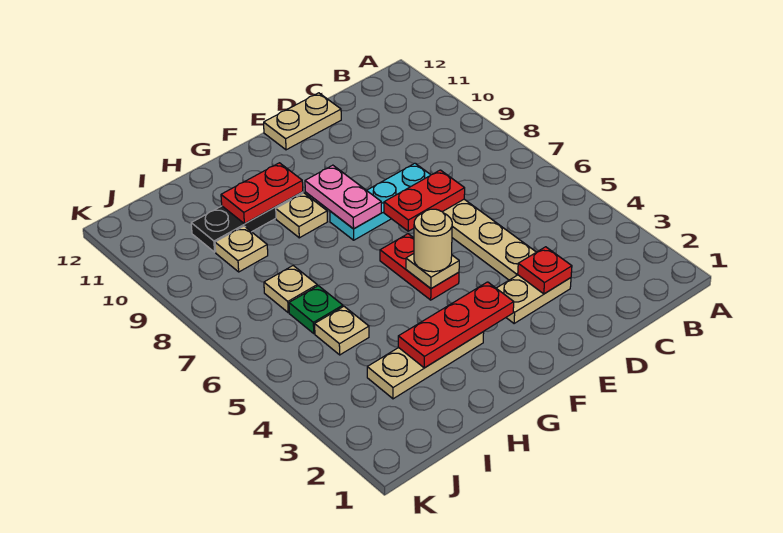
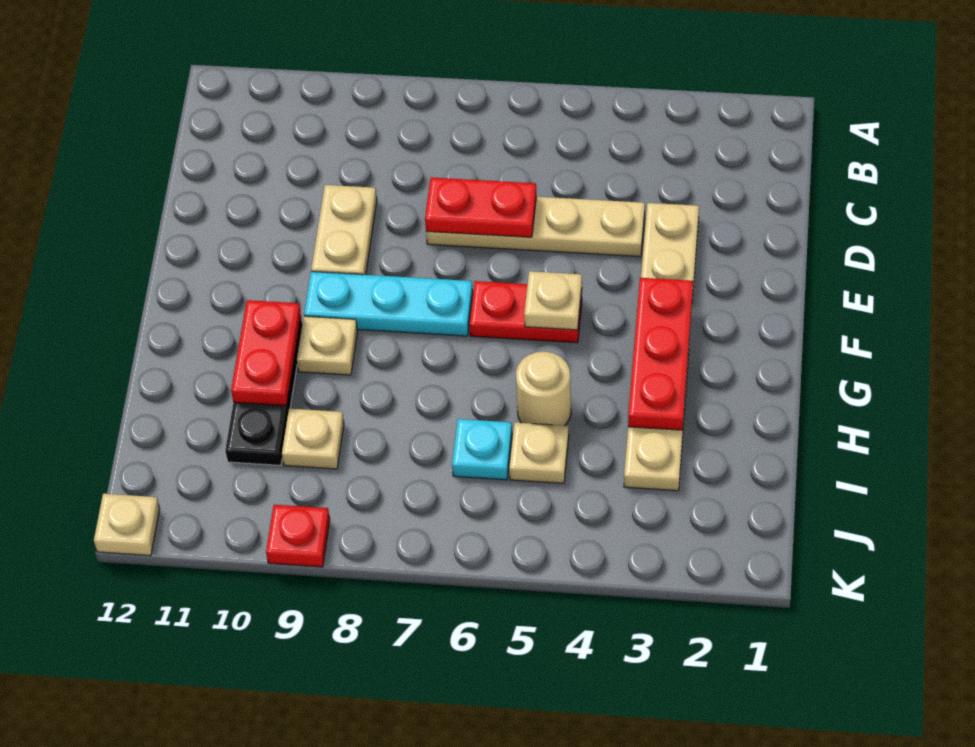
red plate D3 level 2 -> red plate K9 level 1
red plate D7:E7 level 2 -> red plate D6:D7 level 2
cyan plate D8:F8 level 1 -> cyan plate F7:F9 level 1
tan plate D12:E12 level 1 -> tan plate D9:E9 level 1
tan round brick F5 level 3 -> tan round brick H5 level 1
pink plate F8:F9 level 2 -> none
green plate I6 level 1 -> cyan plate I6 level 1
tan plate I7 level 1 -> tan plate K12 level 1

